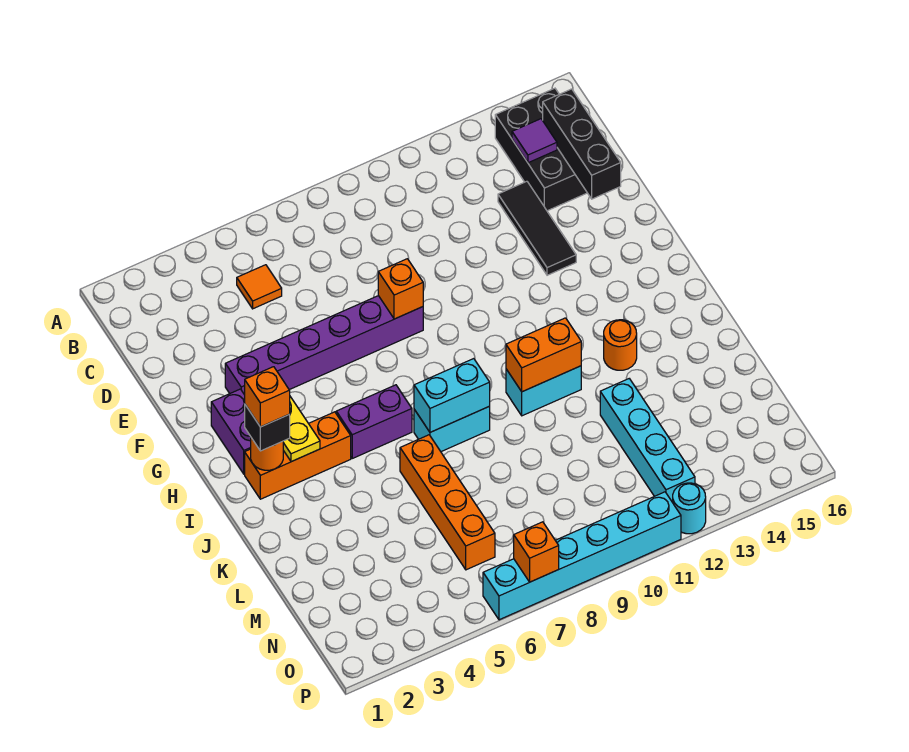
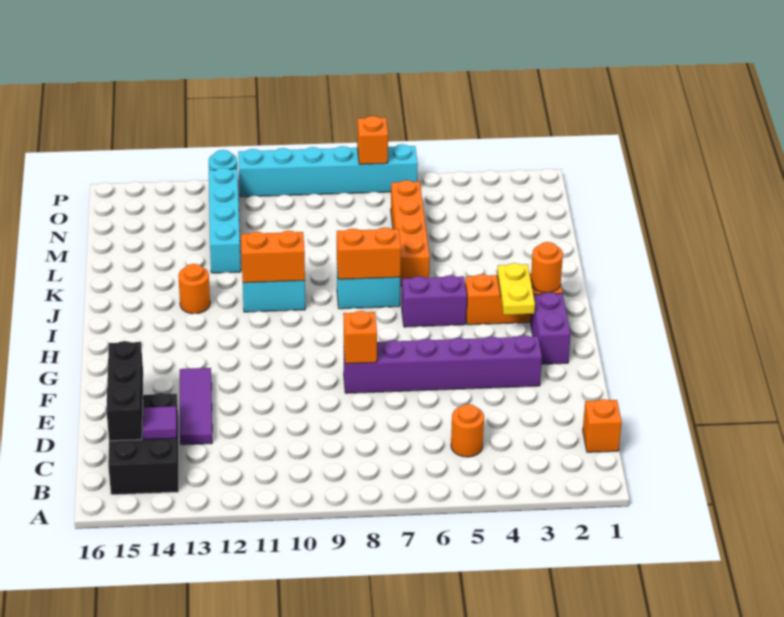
orange tile C5 level 1 -> orange round brick C5 level 1
black tile D13:F13 level 1 -> purple tile D13:F13 level 1
black brick I2 level 3 -> none
orange brick I2 level 4 -> orange brick C1 level 1
cyan brick J7:J8 level 2 -> orange brick J7:J8 level 2

